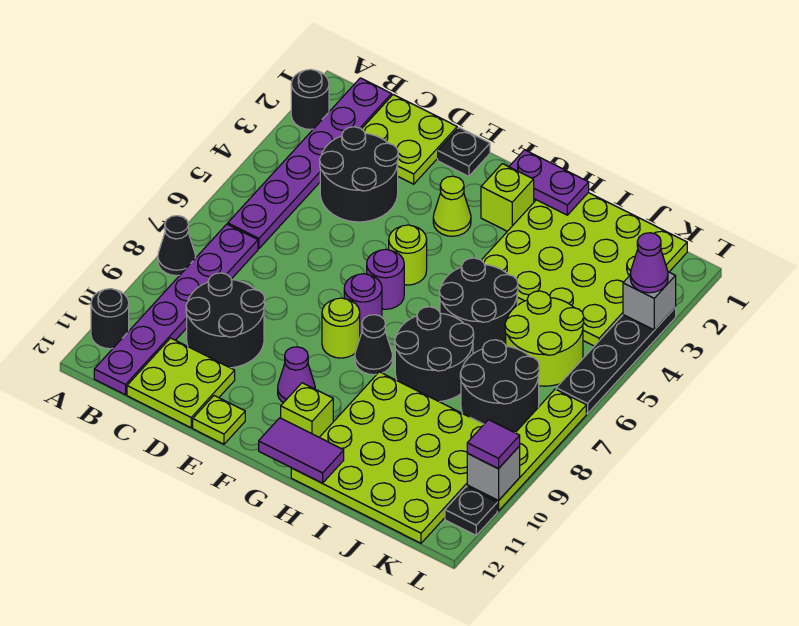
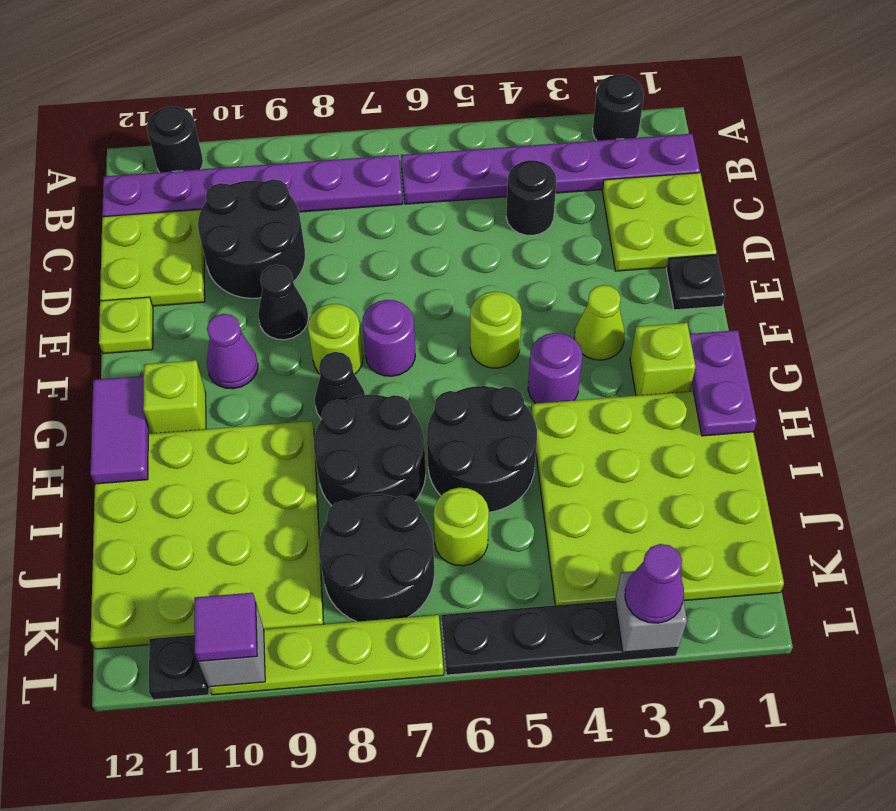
black cone A8 level 1 -> black cone E9 level 1
black round brick C3:D4 level 1 -> black round brick C4 level 1
purple round brick F6 level 1 -> purple round brick G4 level 1
lime round brick J5:K6 level 1 -> lime round brick J6 level 1

